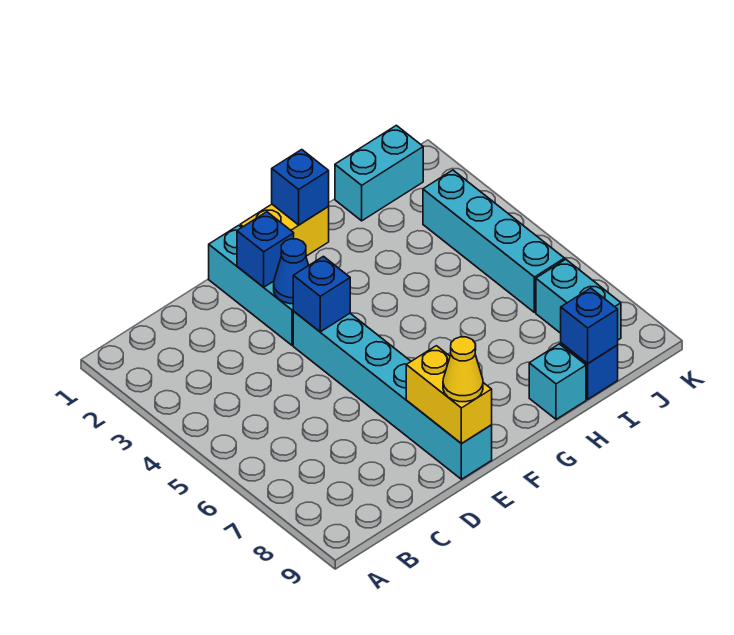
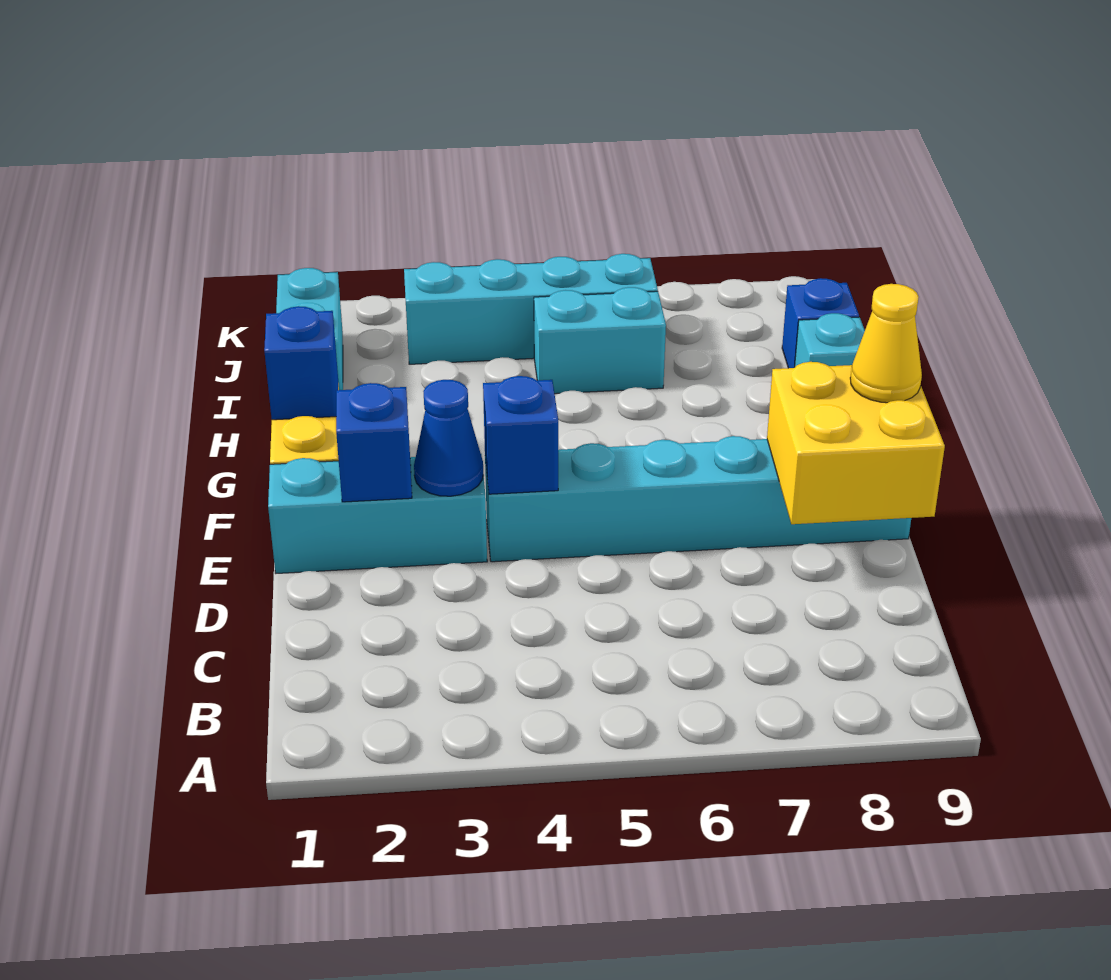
yellow brick E8:E9 level 2 -> yellow brick D8:E9 level 2
blue brick I9 level 2 -> none
cyan brick J7:J8 level 1 -> cyan brick I5:I6 level 1

